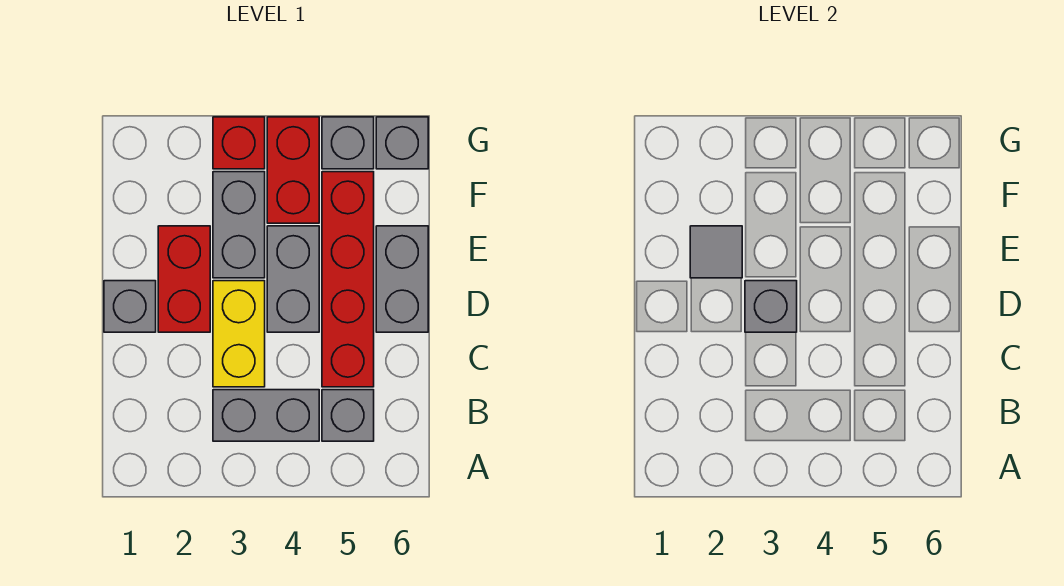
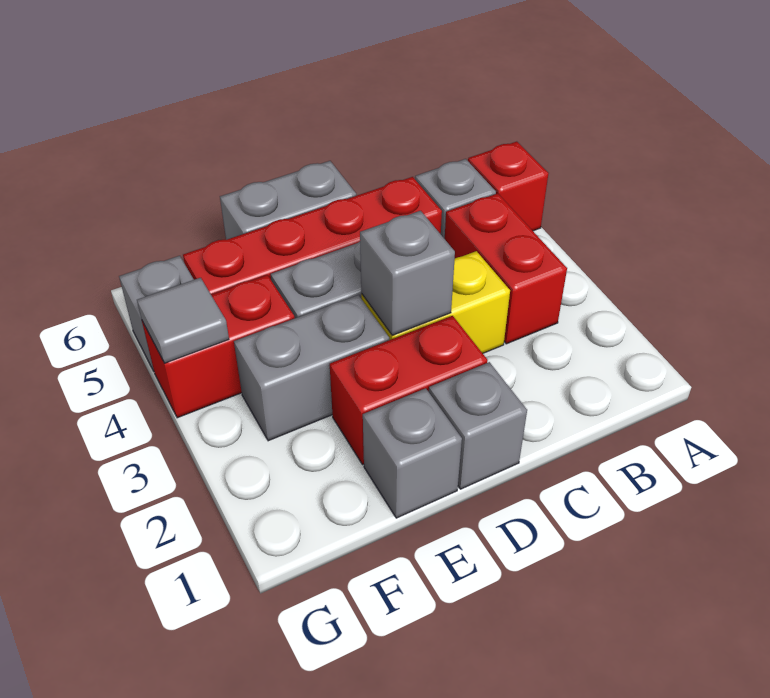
grey brick B3:B4 level 1 -> red brick B3:B4 level 1
grey tile E2 level 2 -> grey tile G4 level 2
red brick G3 level 1 -> red brick A5 level 1
grey brick G6 level 1 -> grey brick E1 level 1

